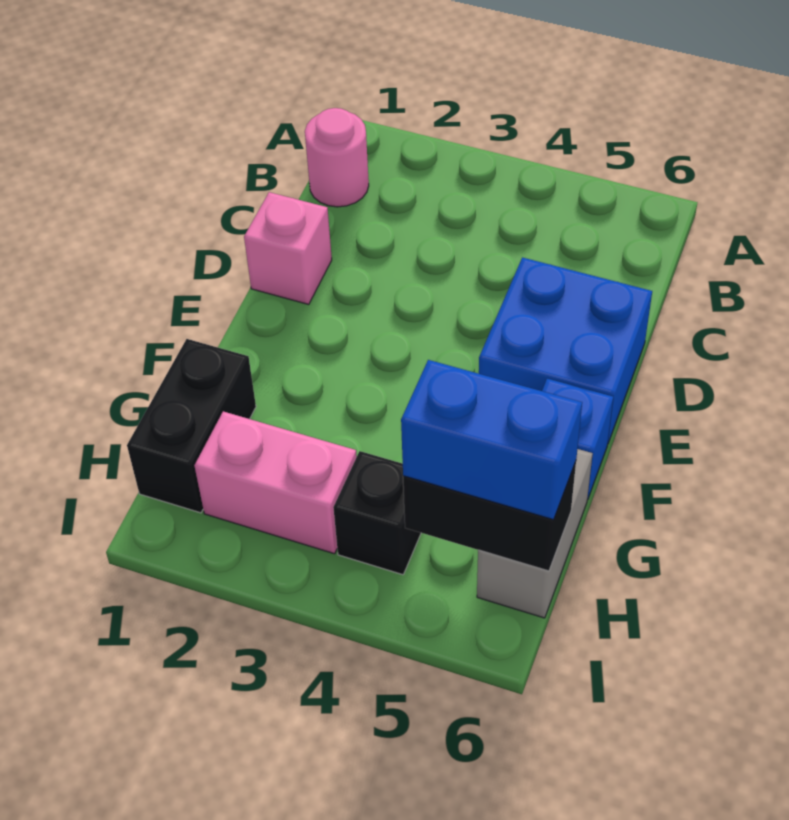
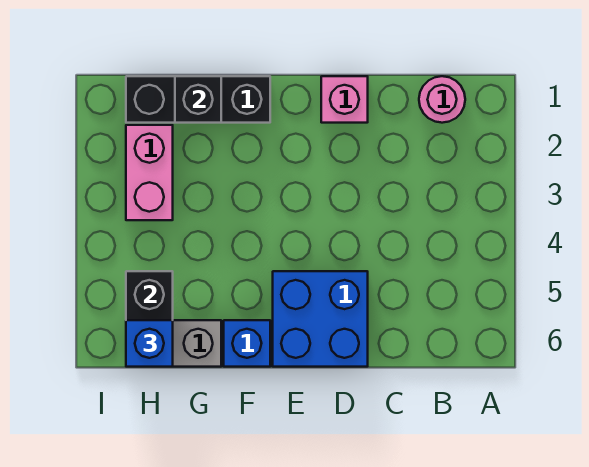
black brick G1:H1 level 1 -> black brick F1:H1 level 1
black brick H4 level 1 -> black brick G1 level 2
blue brick H5:H6 level 3 -> blue brick H6 level 3

